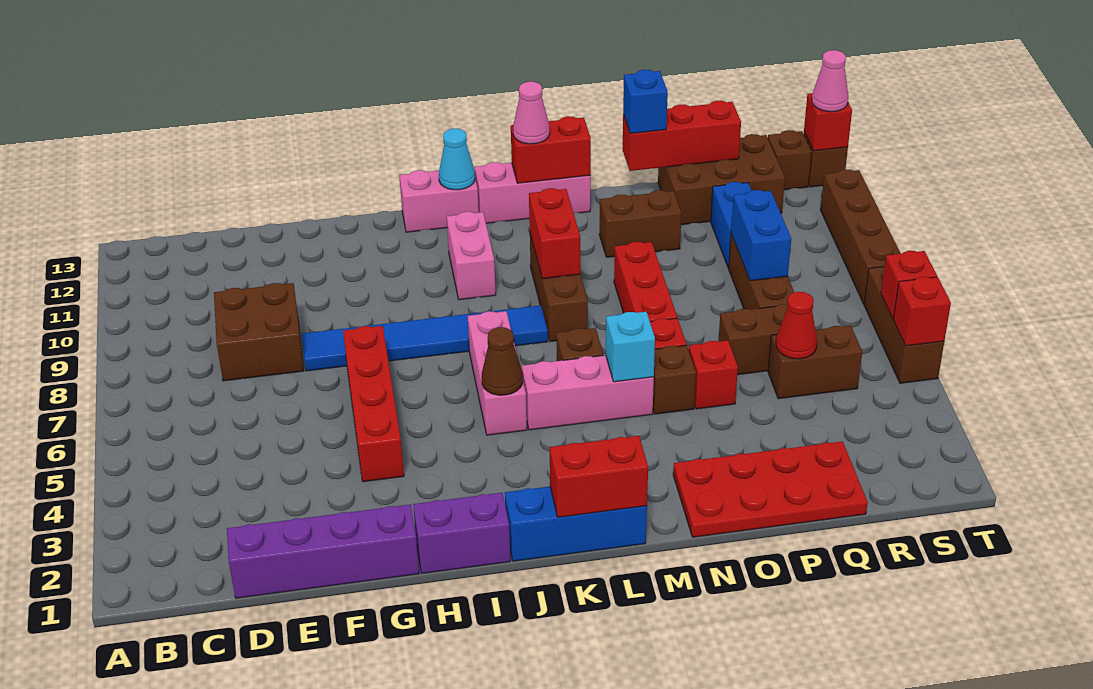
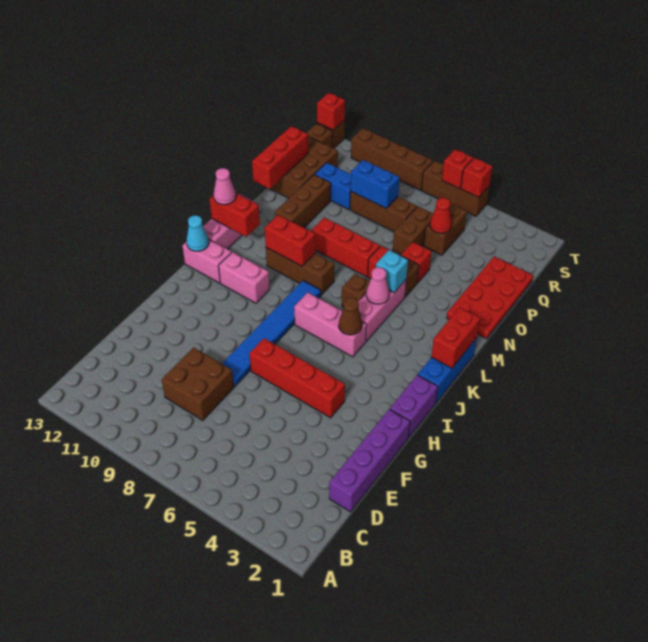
pink brick I13:J13 level 1 -> pink brick J12:J13 level 1
red brick L13:M13 level 2 -> red brick L12:L13 level 2
brown brick N11:O11 level 1 -> brown brick N11:P11 level 1
blue brick O13 level 3 -> none
pink cone T13 level 3 -> pink cone L5 level 2

